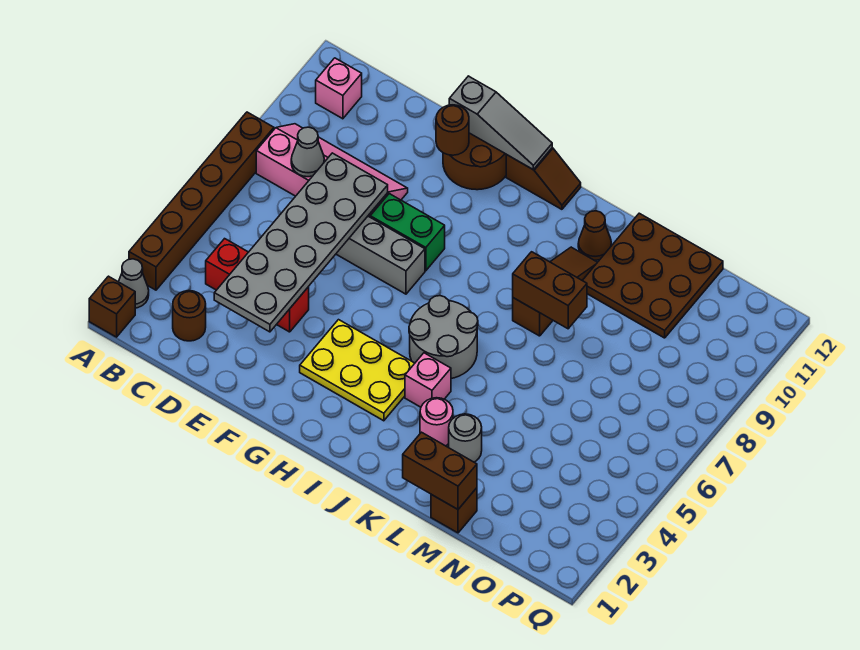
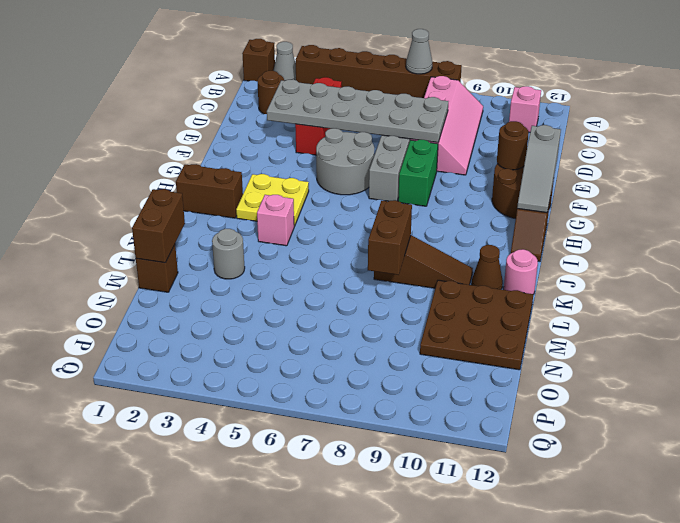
grey cone C8 level 2 -> grey cone A7 level 2
yellow plate G3:I4 level 1 -> yellow plate H3:I4 level 1
none -> brown brick I1:I2 level 1
grey round brick I5:J6 level 1 -> grey round brick F5:G6 level 1
pink round brick K3 level 1 -> pink round brick K12 level 1

